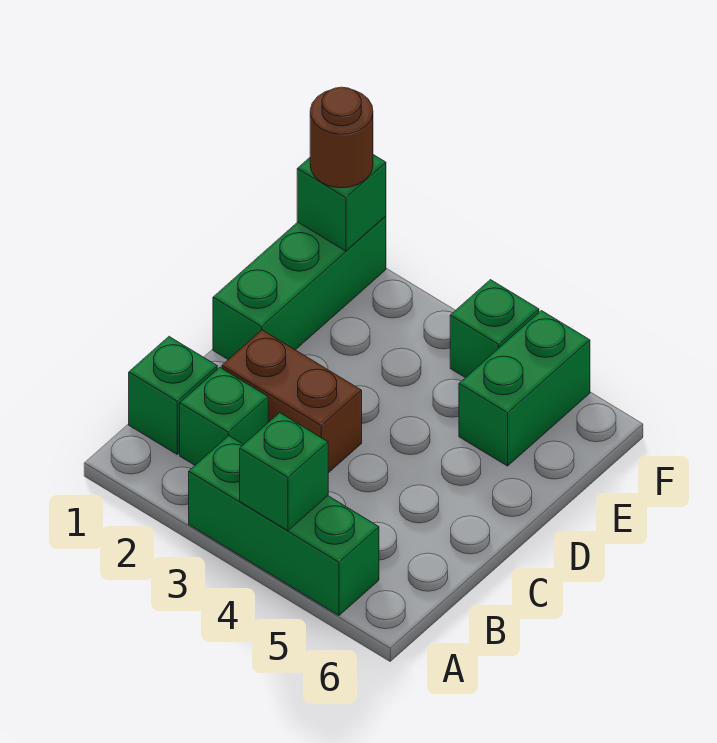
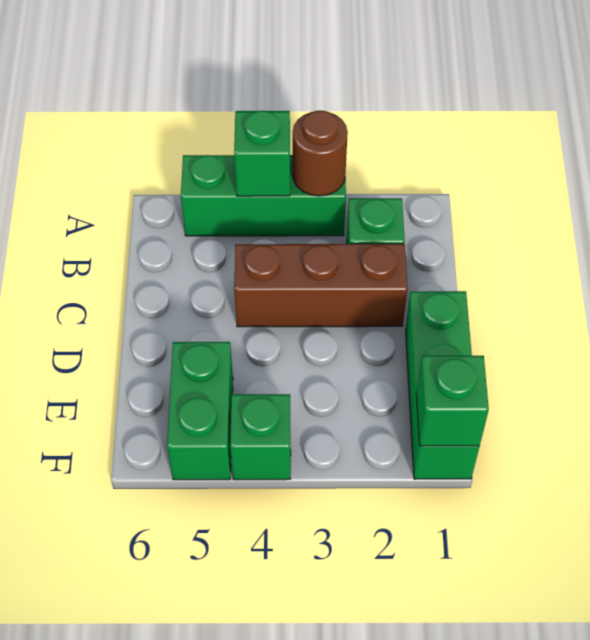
green brick B1 level 1 -> none
brown brick C2:C3 level 1 -> brown brick C2:C4 level 1
brown round brick F1 level 3 -> brown round brick A3 level 2

